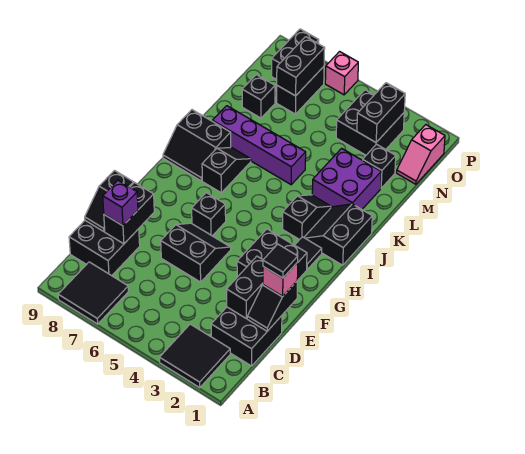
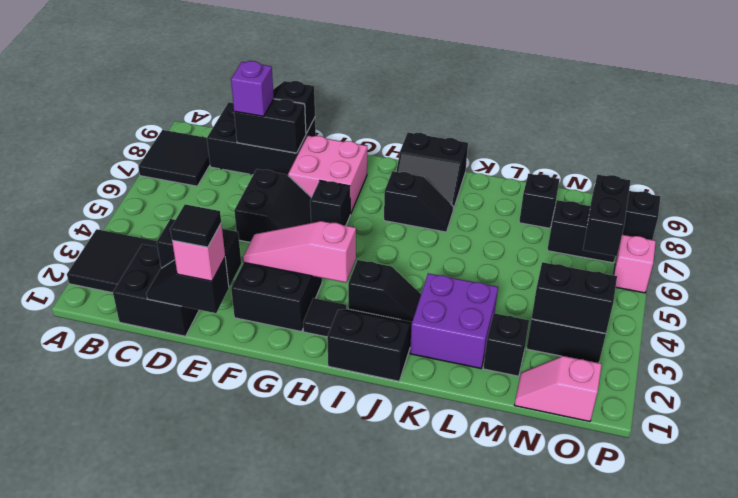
black brick C8:D9 level 1 -> black brick C8:E9 level 1
none -> pink slope F3:H3 level 2 top H
none -> pink brick F7:G8 level 1
black slope I8:J9 level 1 top J -> black slope I8:J9 level 1 top 9
purple brick K5:K8 level 1 -> none
black brick N7:O7 level 2 -> black brick O6:O7 level 2

